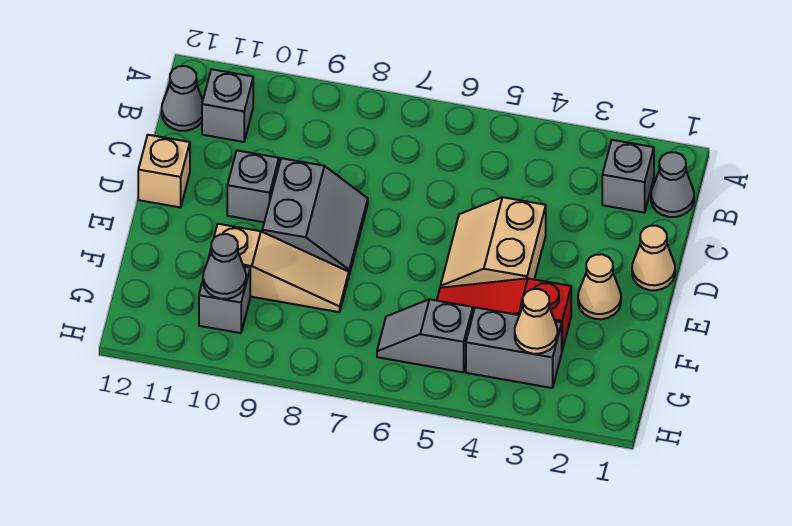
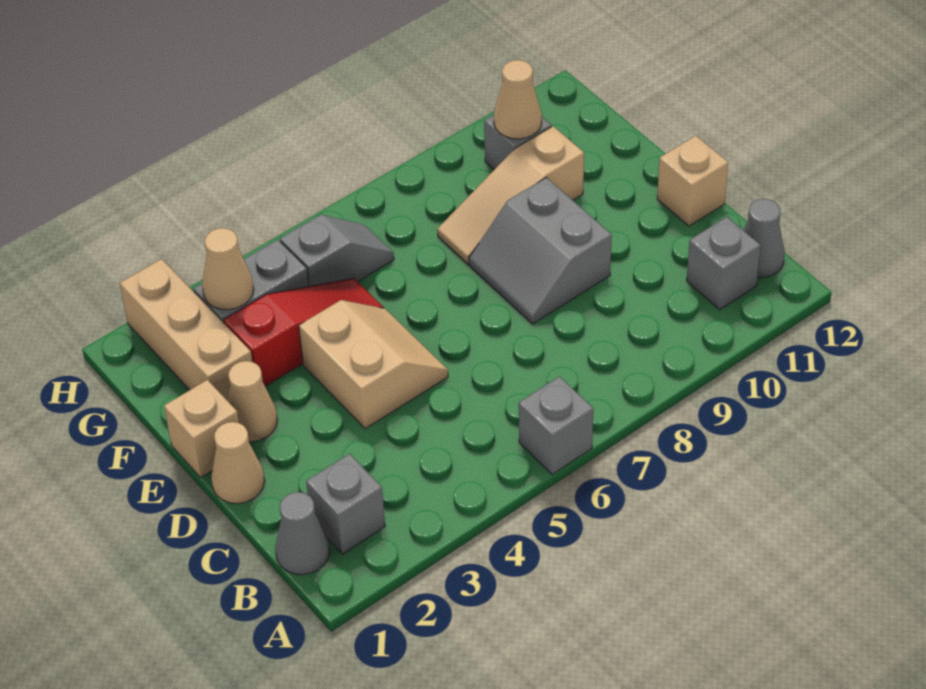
grey brick D10 level 1 -> grey brick A6 level 1
none -> tan brick E1 level 1
none -> tan brick F2:H2 level 1
grey cone G10 level 2 -> tan cone G10 level 2

